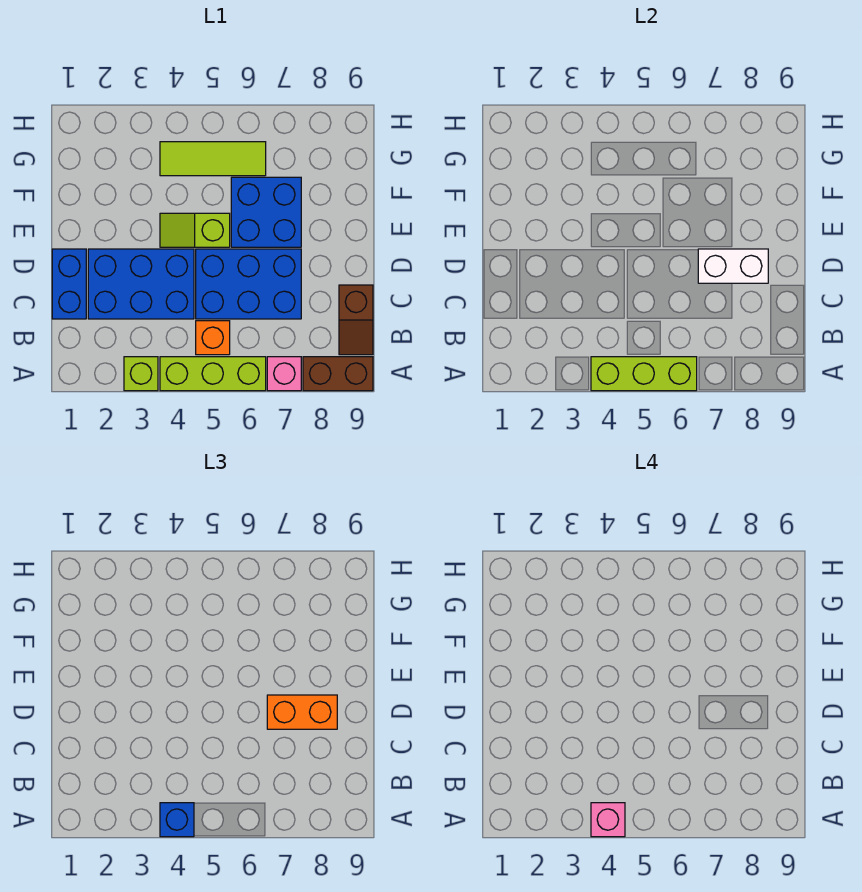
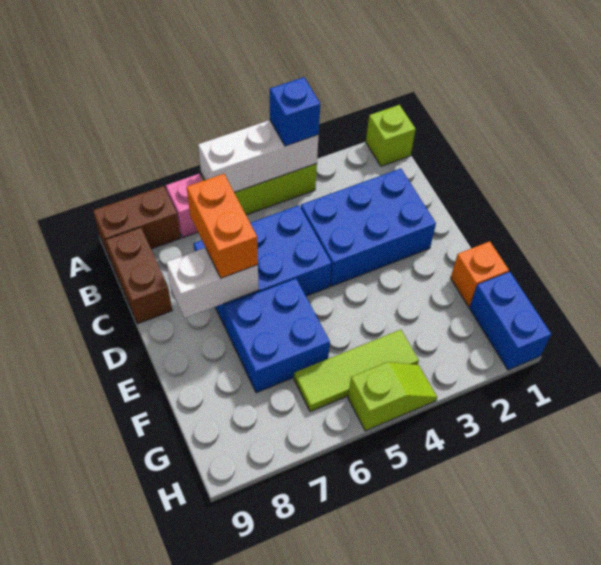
lime brick A3 level 1 -> lime brick A1 level 1
lime brick A4:A6 level 2 -> white brick A4:A6 level 2
pink brick A4 level 4 -> none
orange brick B5 level 1 -> orange brick F1 level 1
brown slope B9:C9 level 1 top C -> brown brick B9:C9 level 1
blue brick C1:D1 level 1 -> blue brick G1:H1 level 1
orange brick D7:D8 level 3 -> orange brick C7:D7 level 3
lime slope E4:E5 level 1 top 5 -> lime slope H4:H5 level 1 top 5

